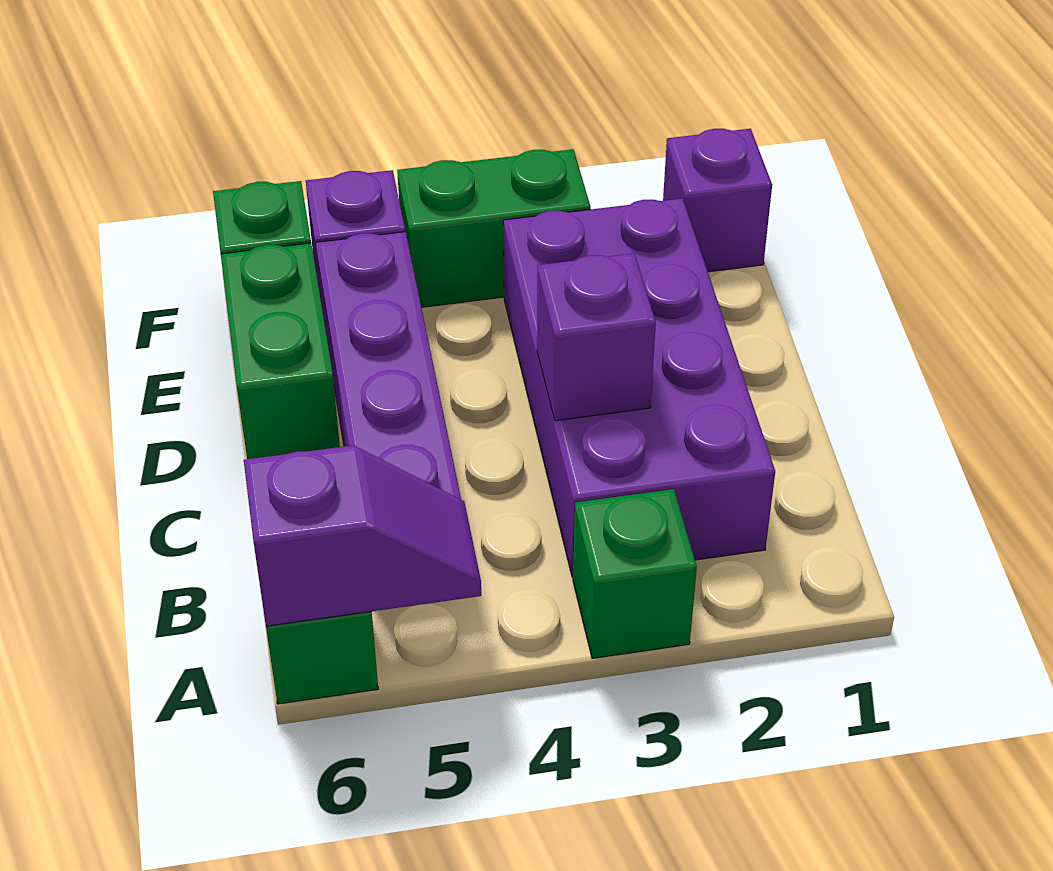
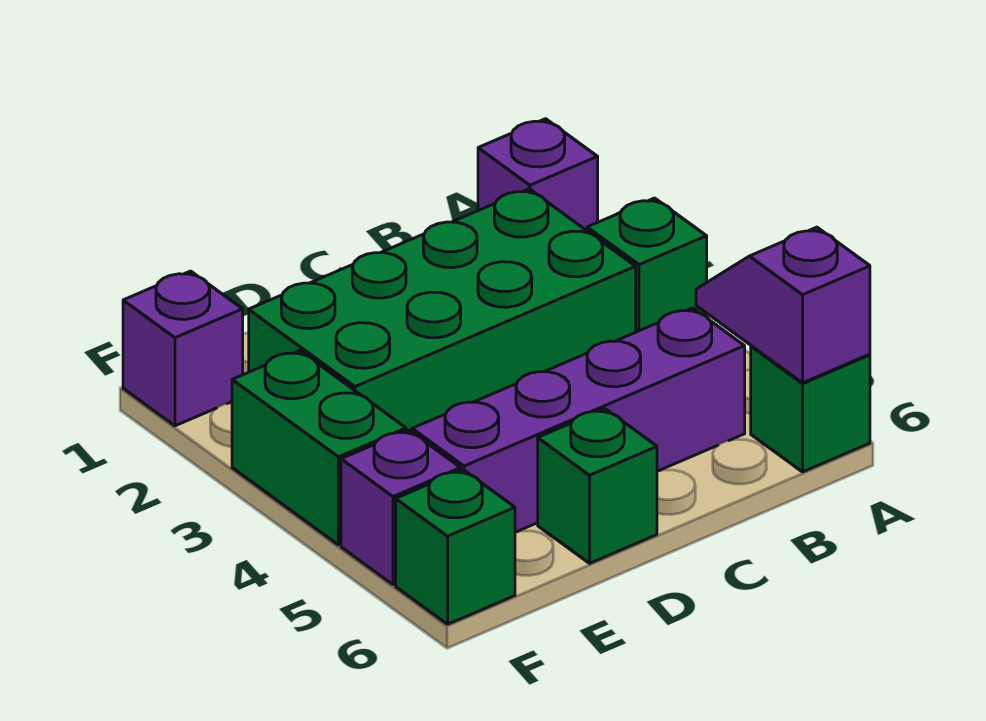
purple brick B2:E3 level 1 -> green brick B2:E3 level 1
purple brick C3 level 2 -> purple brick A1 level 1
green brick D6:E6 level 1 -> green brick D6 level 1

